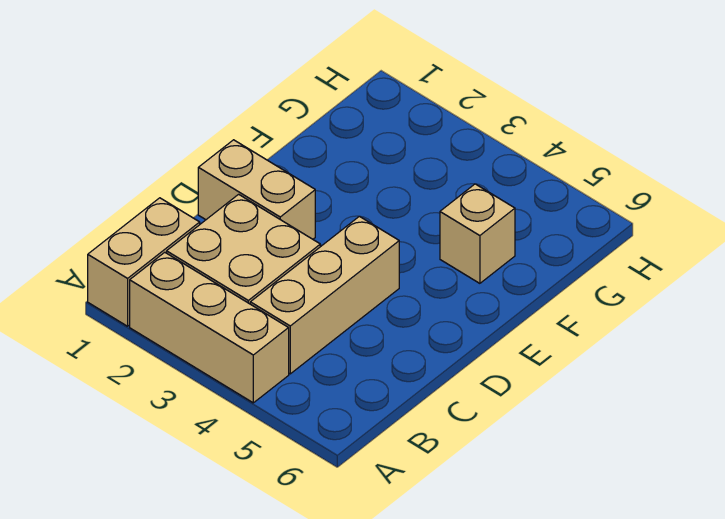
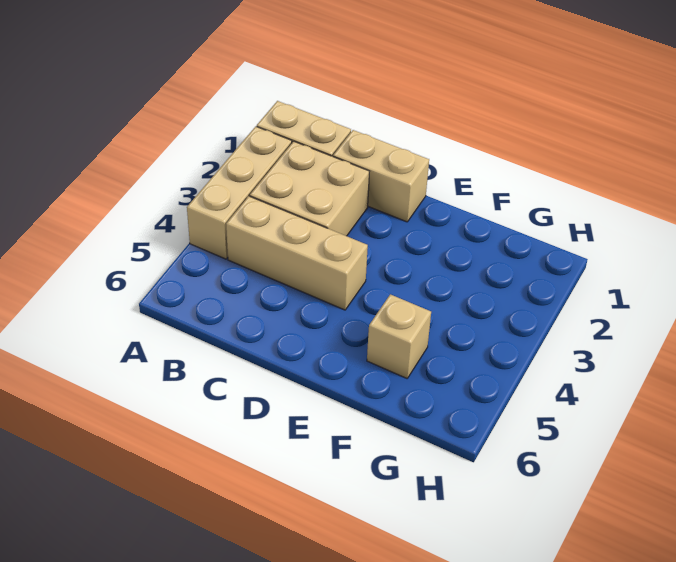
tan brick D1:D2 level 1 -> tan brick C1:D1 level 1

